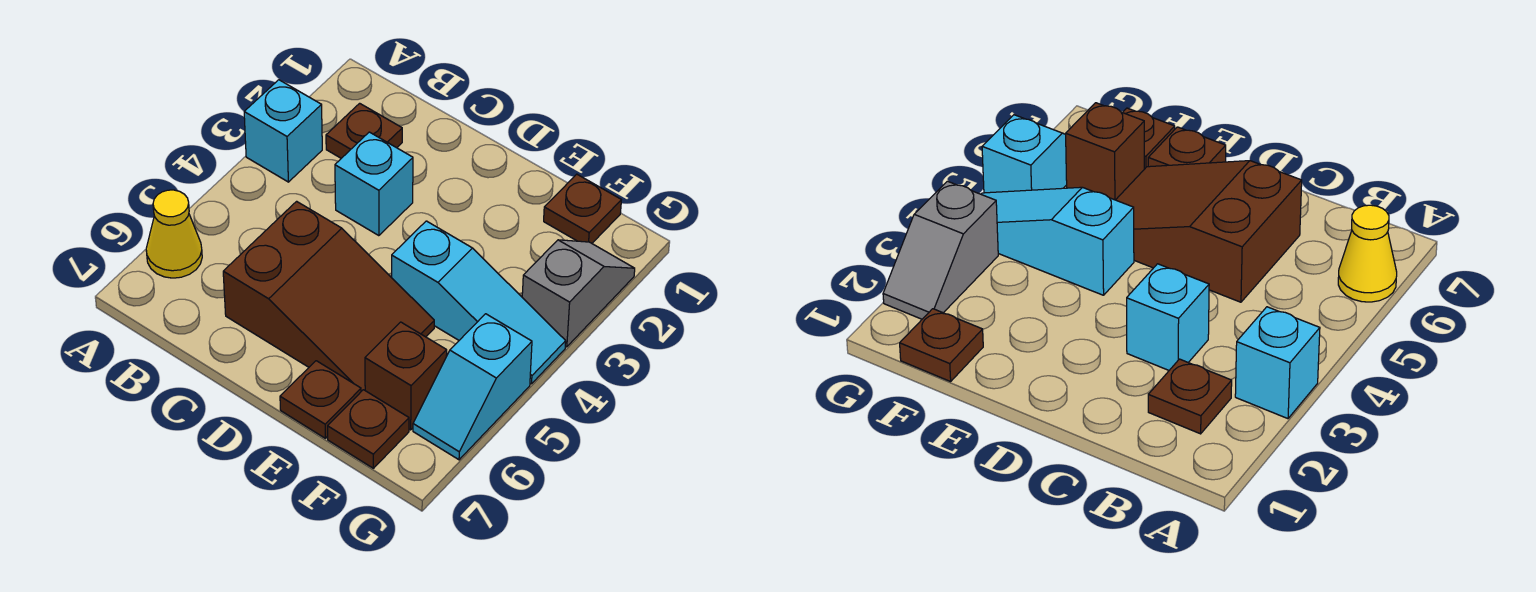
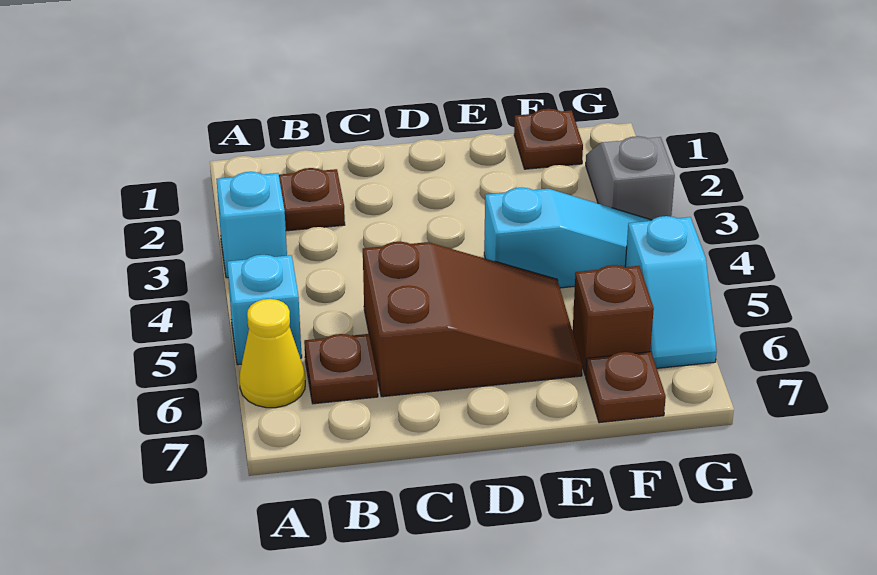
cyan brick C3 level 1 -> cyan brick A5 level 1
brown plate E7 level 1 -> brown plate B6 level 1

